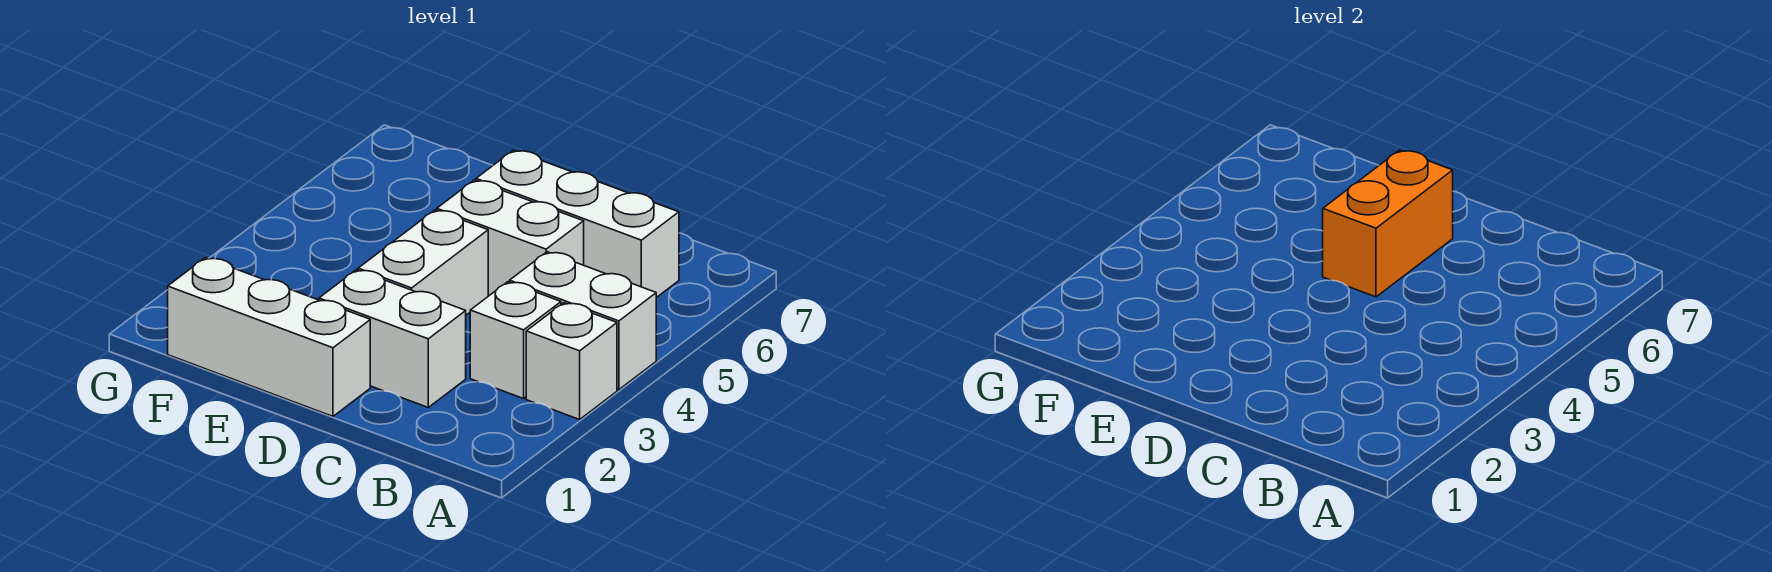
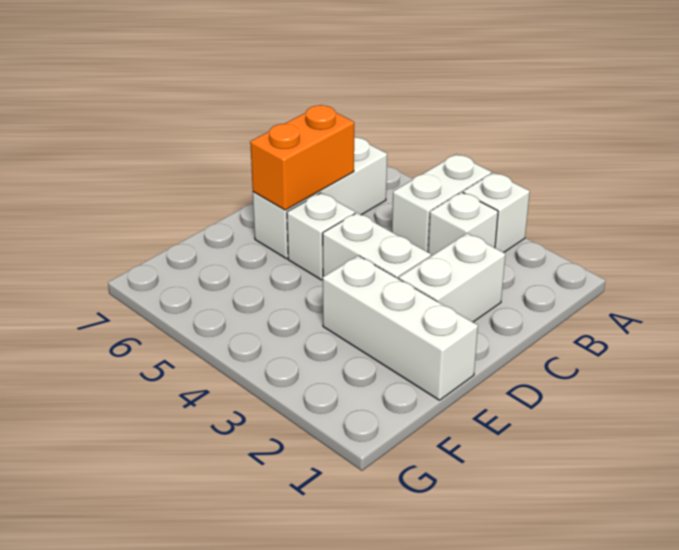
white brick C5:D5 level 1 -> white brick D5 level 1
white brick D1:F1 level 1 -> white brick E1:E3 level 1
orange brick D5:D6 level 2 -> orange brick C6:D6 level 2

